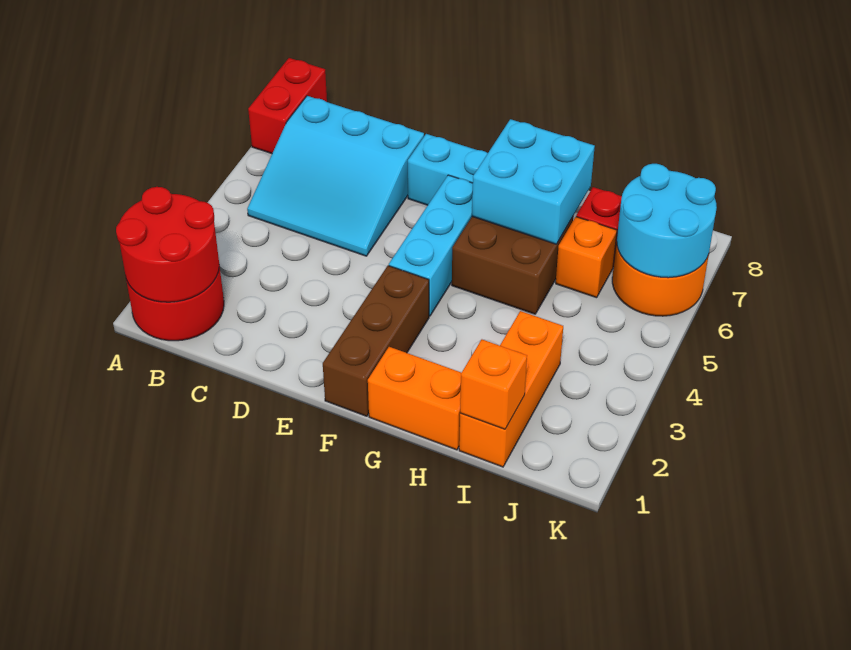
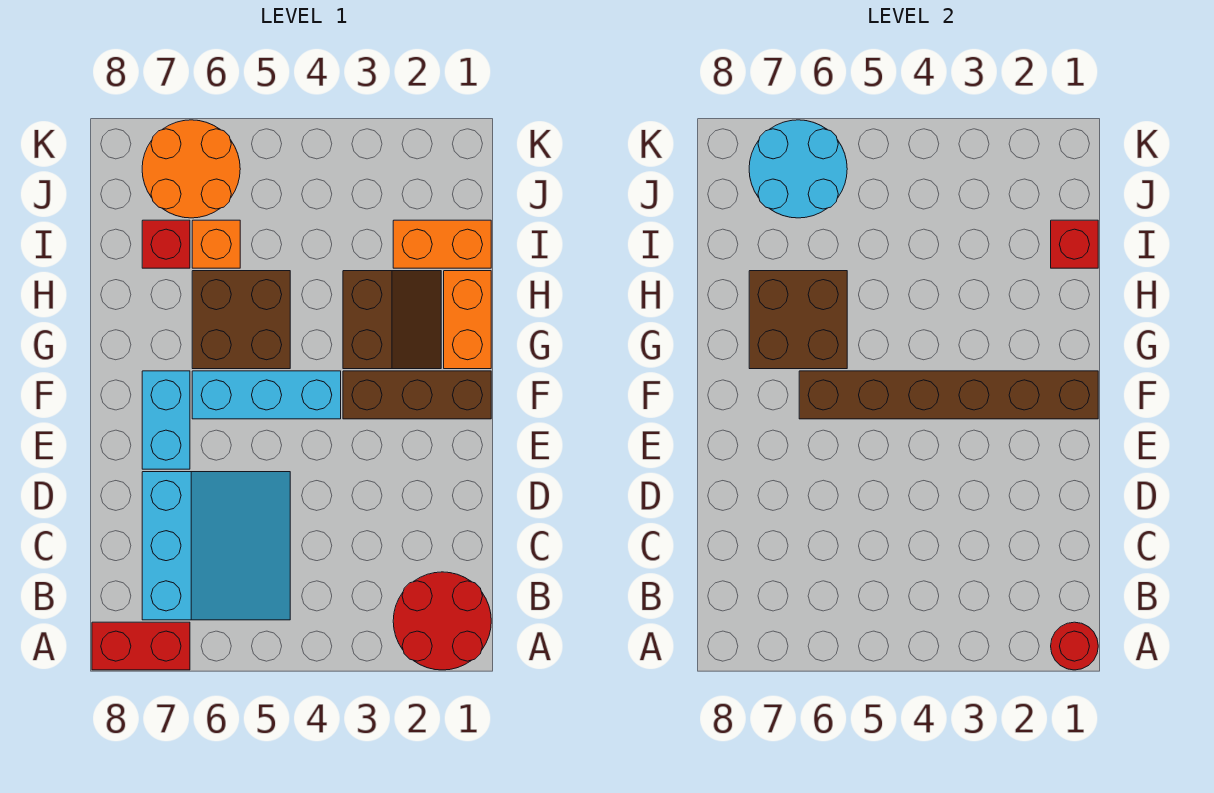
red round brick A1:B2 level 2 -> red round brick A1 level 2
none -> brown brick F1:F6 level 2
none -> brown slope G2:H3 level 1 top 3
cyan brick G6:H7 level 2 -> brown brick G6:H7 level 2
orange brick I1:I3 level 1 -> orange brick I1:I2 level 1
orange brick I1 level 2 -> red brick I1 level 2

